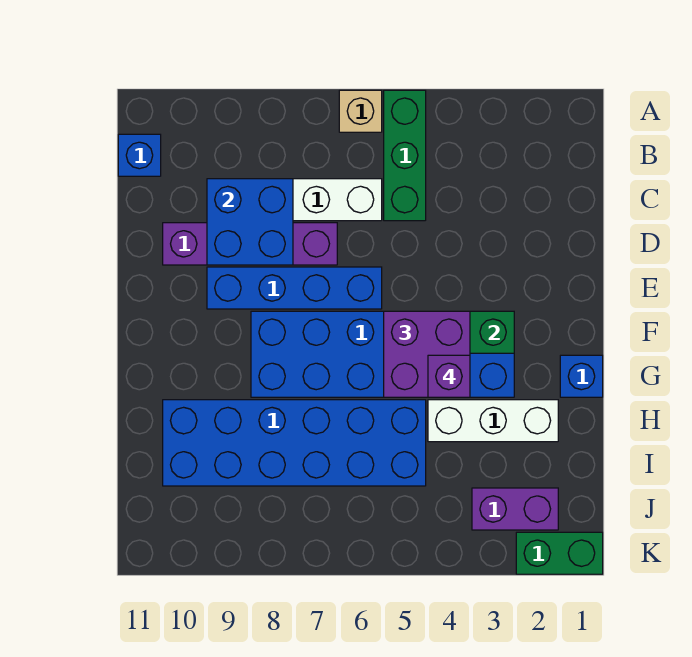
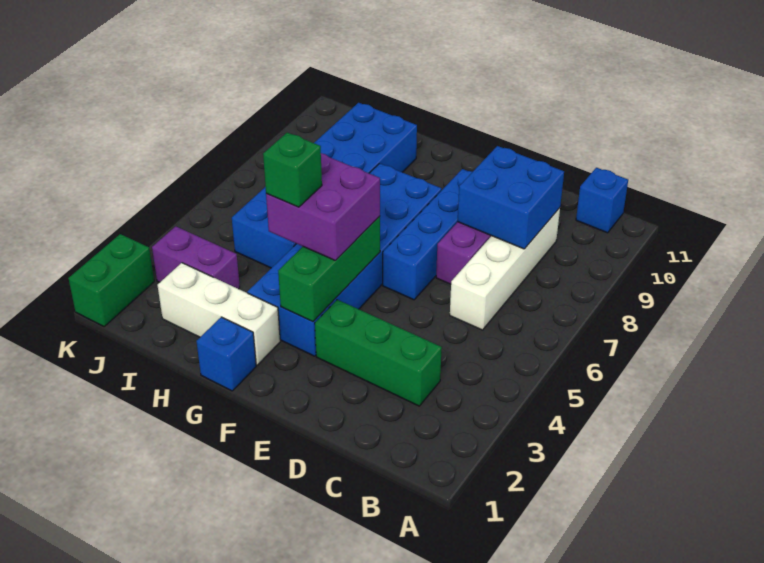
green brick A5:C5 level 1 -> green brick C3:E3 level 1
tan brick A6 level 1 -> none
purple brick G4 level 4 -> green brick G4 level 4
white brick H2:H4 level 1 -> white brick G2:I2 level 1
purple brick J2:J3 level 1 -> purple brick I3:J3 level 1

